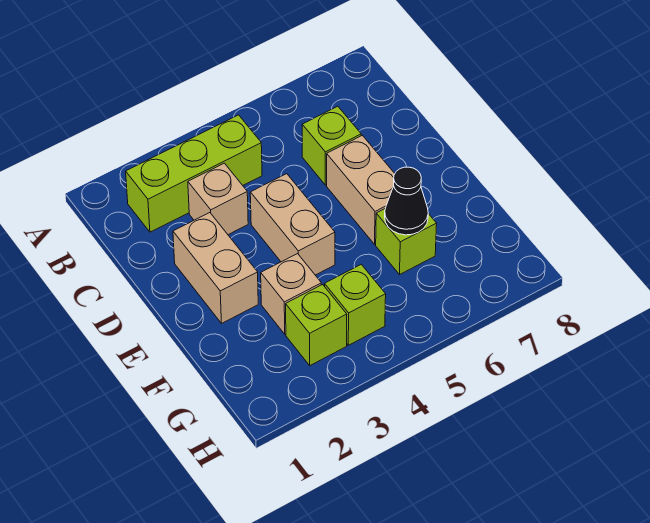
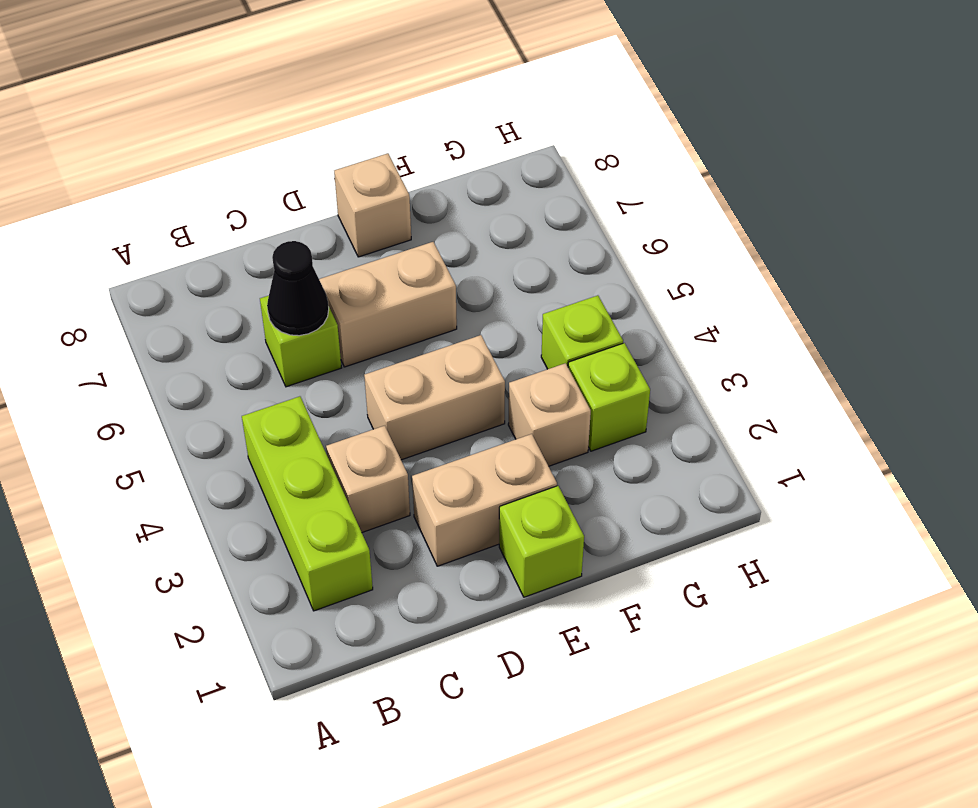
none -> tan brick E8 level 1
lime brick F6 level 1 -> lime brick E1 level 1
black cone F6 level 2 -> black cone C6 level 2

